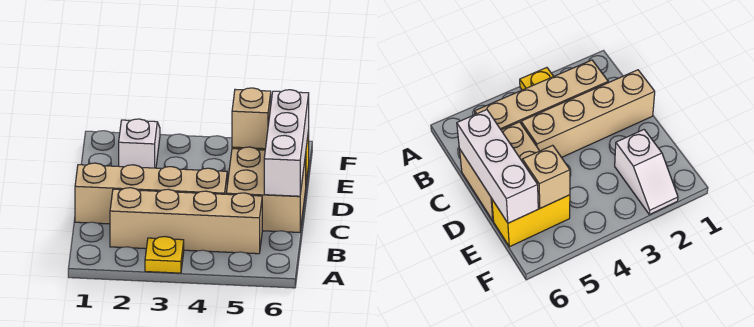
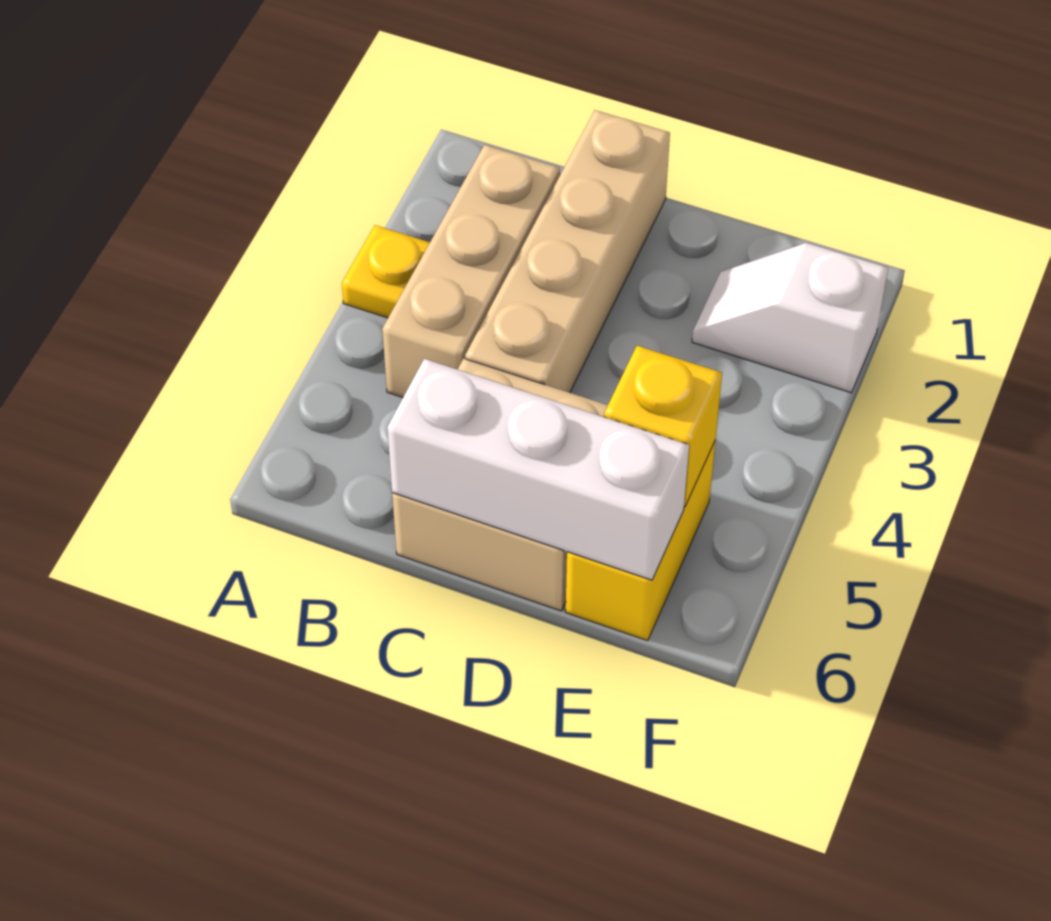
tan brick B2:B5 level 1 -> tan brick B2:B4 level 1
white slope E2:F2 level 1 top E -> white slope E2:F2 level 1 top F
tan brick E5 level 2 -> yellow brick E5 level 2

